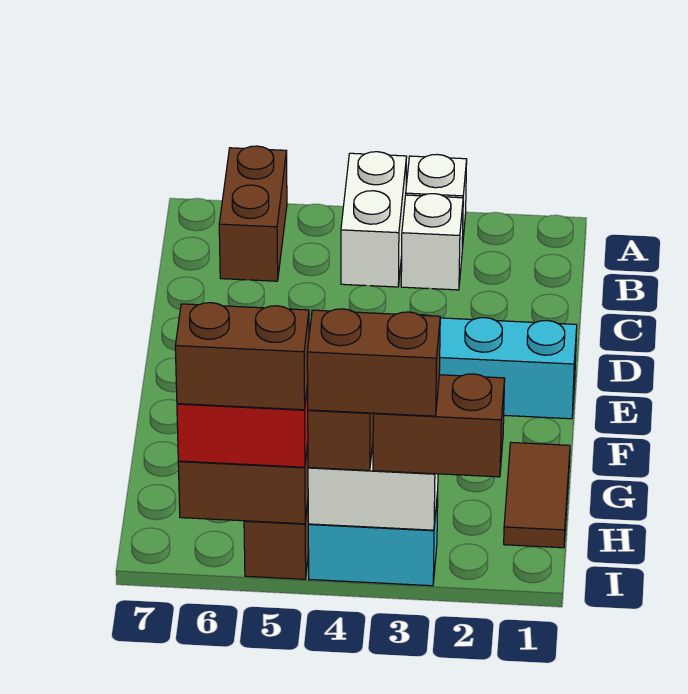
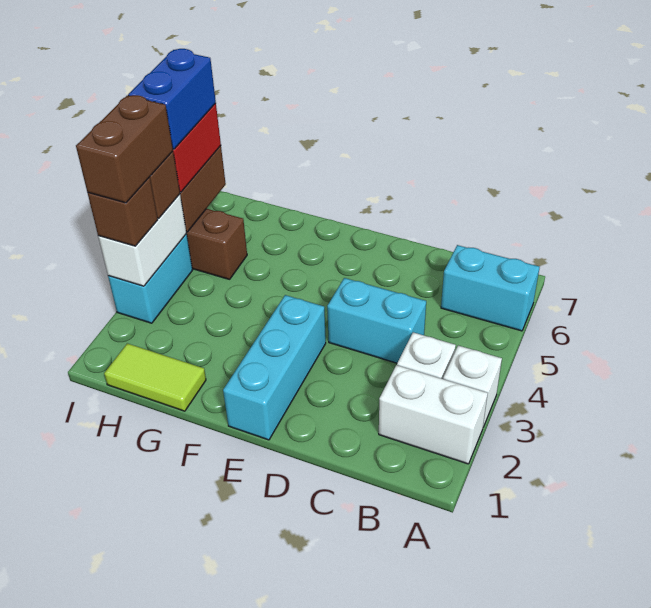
white brick A4:B4 level 1 -> white brick A2:B2 level 1
brown brick A6:B6 level 1 -> cyan brick A6:B6 level 1
none -> cyan brick C4:D4 level 1
brown tile G1:H1 level 1 -> lime tile G1:H1 level 1
brown brick I2:I3 level 3 -> brown brick I3 level 3
brown brick I5:I6 level 4 -> blue brick I5:I6 level 4

